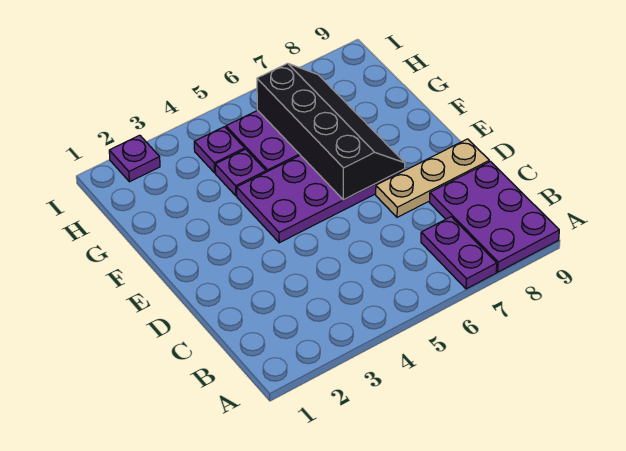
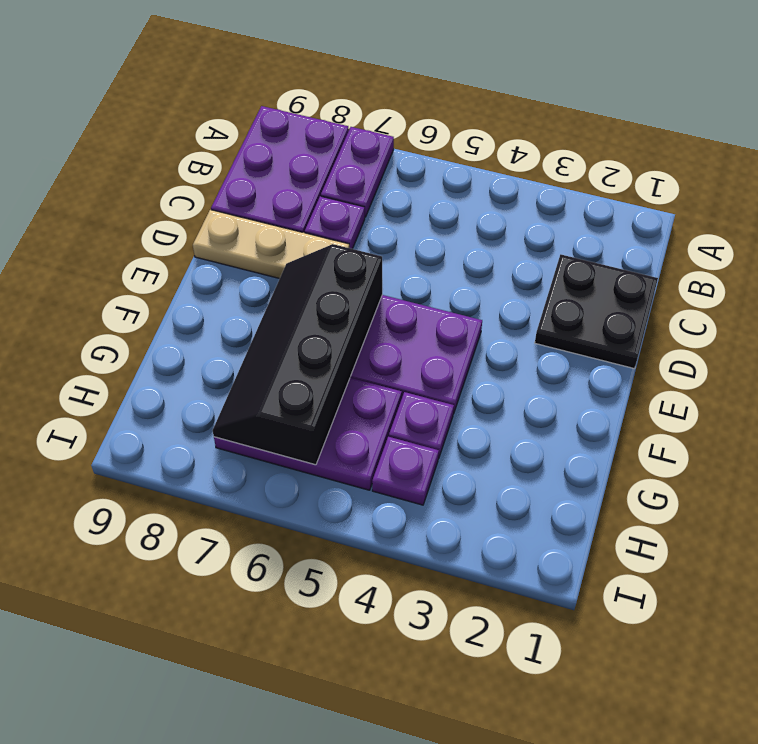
none -> black plate C1:D2 level 1
purple plate I2 level 1 -> purple plate C7 level 1

